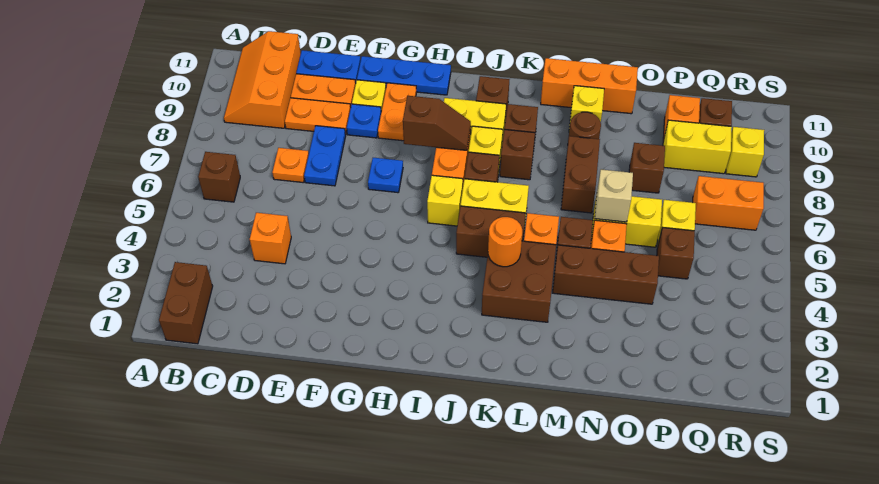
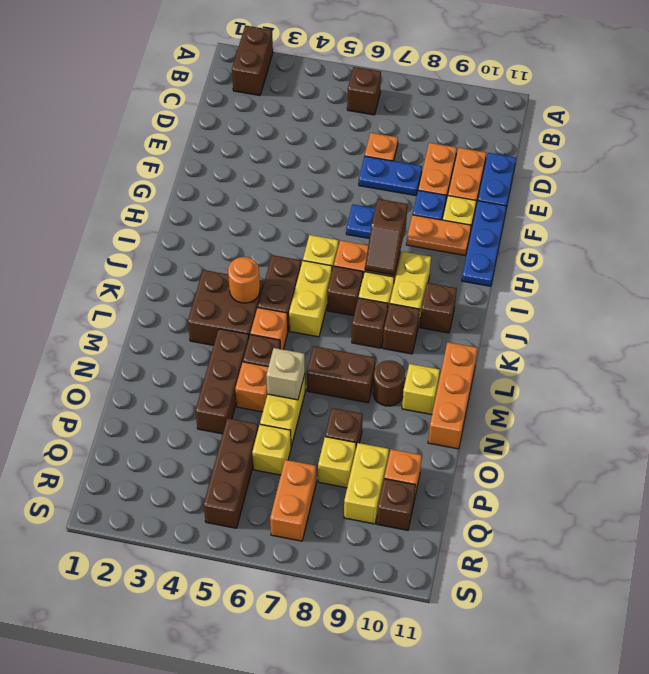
brown brick B1:B2 level 1 -> brown brick A2:B2 level 1
orange slope B9:C11 level 1 top C -> none
orange brick D4 level 1 -> none
brown brick P5 level 1 -> brown brick P5:R5 level 1
yellow brick R9 level 1 -> yellow brick P8 level 1

